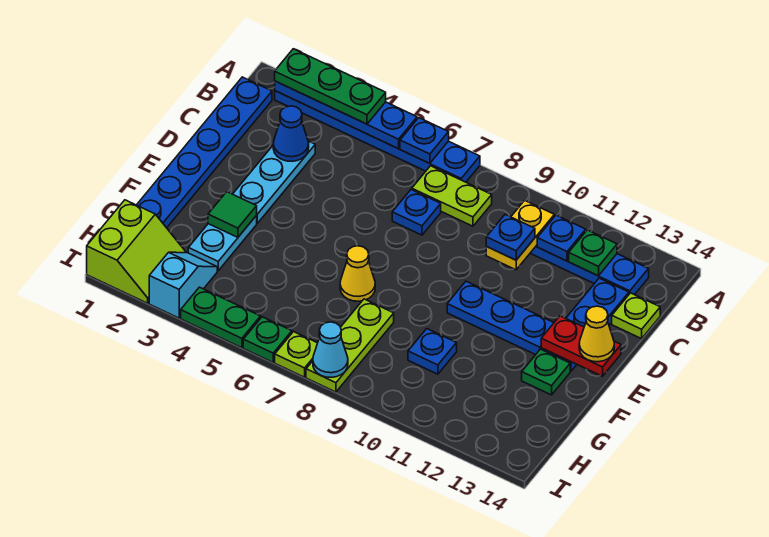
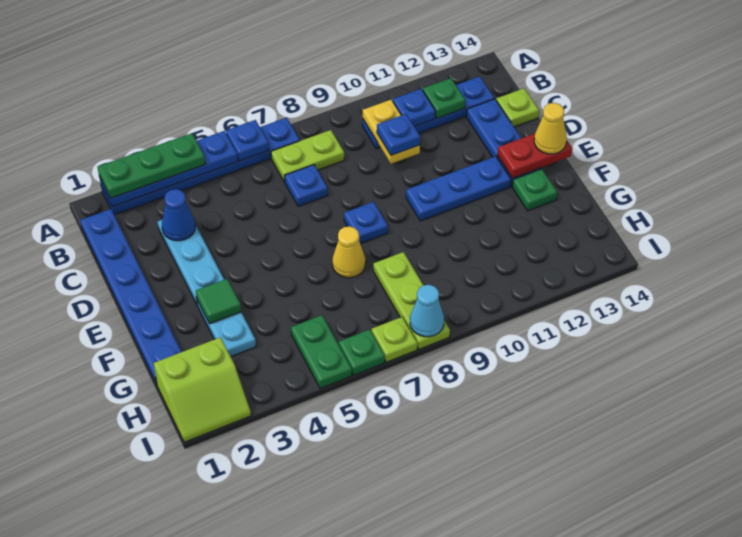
blue plate G10 level 1 -> blue plate E8 level 1
lime slope H1:I2 level 1 top 1 -> lime slope H1:I2 level 1 top H
cyan slope H3:I3 level 1 top I -> none
green plate I4:I5 level 1 -> green plate H5:I5 level 1

